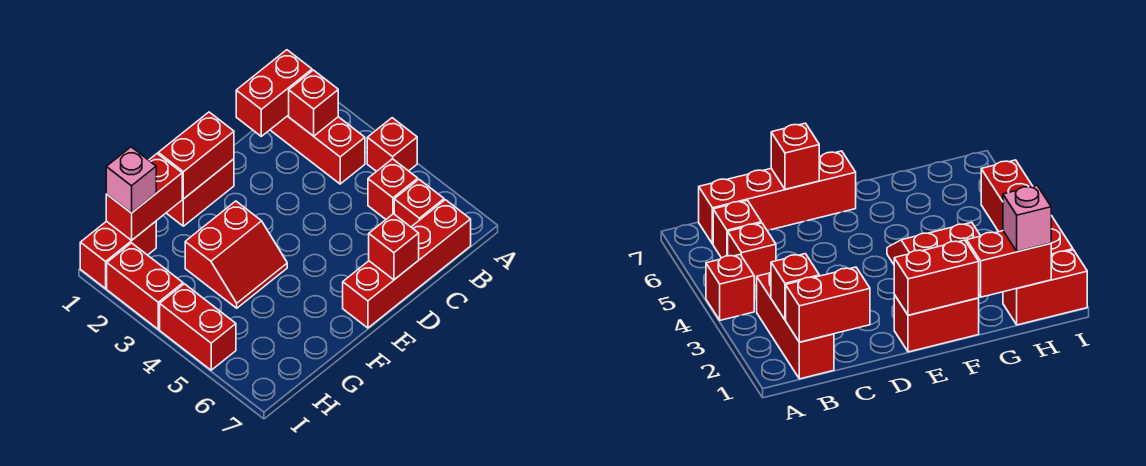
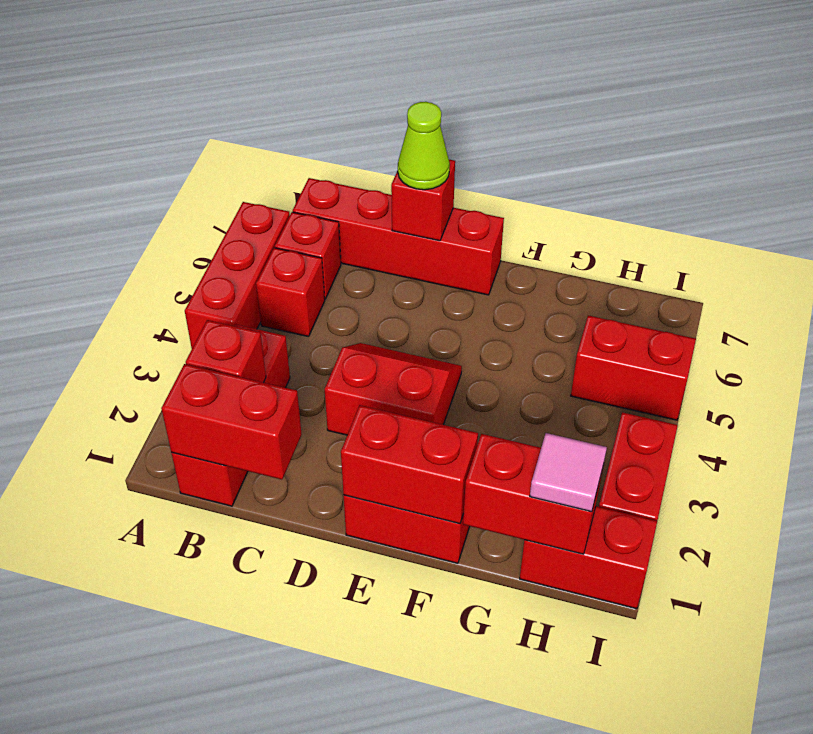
red brick A4 level 1 -> red brick A4:A6 level 1
none -> lime cone D7 level 3
red slope F3:G4 level 1 top 3 -> red slope D3:E4 level 1 top 3
pink brick H1 level 3 -> pink tile H1 level 3
red brick I4:I5 level 1 -> red brick H5:I5 level 1

